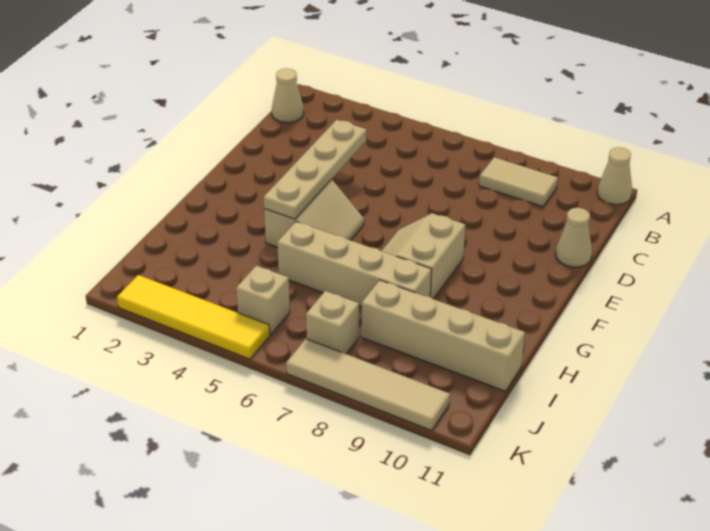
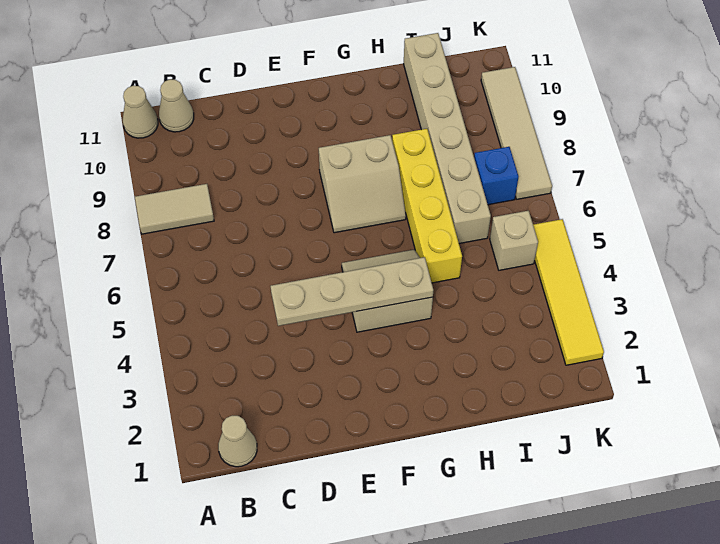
tan tile B8:B9 level 1 -> tan tile A8:B8 level 1
tan cone D11 level 1 -> tan cone B11 level 1
tan brick H5:H8 level 1 -> yellow brick H5:H8 level 1
tan brick I8:I11 level 1 -> tan brick I6:I11 level 1
tan brick J7 level 1 -> blue brick J7 level 1

